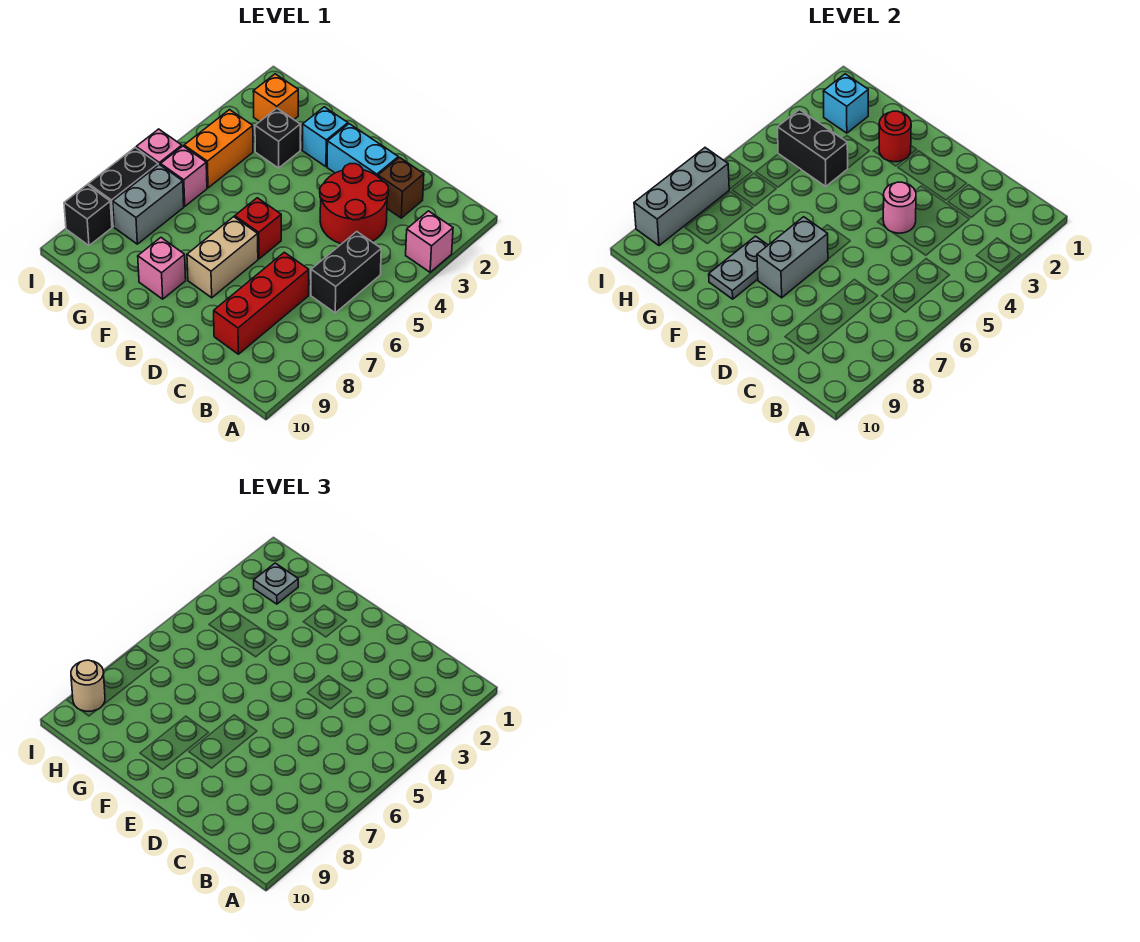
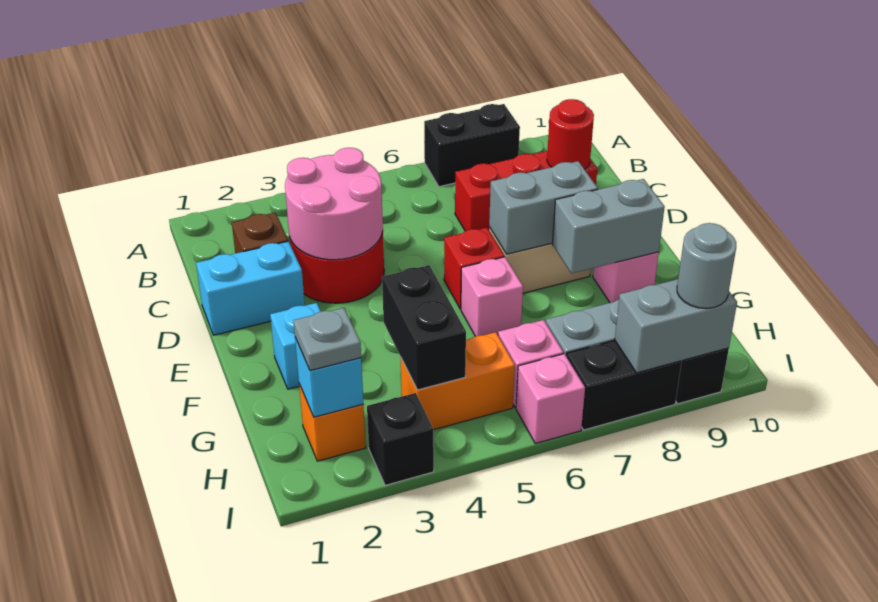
pink brick A3 level 1 -> pink brick F6 level 1
black brick B5:B6 level 1 -> black brick A7:A8 level 1
cyan brick D2:E2 level 1 -> cyan brick D1:D2 level 1
pink round brick D4 level 2 -> pink round brick C3:D4 level 2
red round brick F2 level 2 -> red round brick C9 level 2
grey plate F8:F9 level 2 -> grey brick F8:F9 level 2
black brick G3 level 1 -> black brick I3 level 1
grey brick I7:I9 level 2 -> grey brick I8:I9 level 2
tan round brick I9 level 3 -> grey round brick I9 level 3

